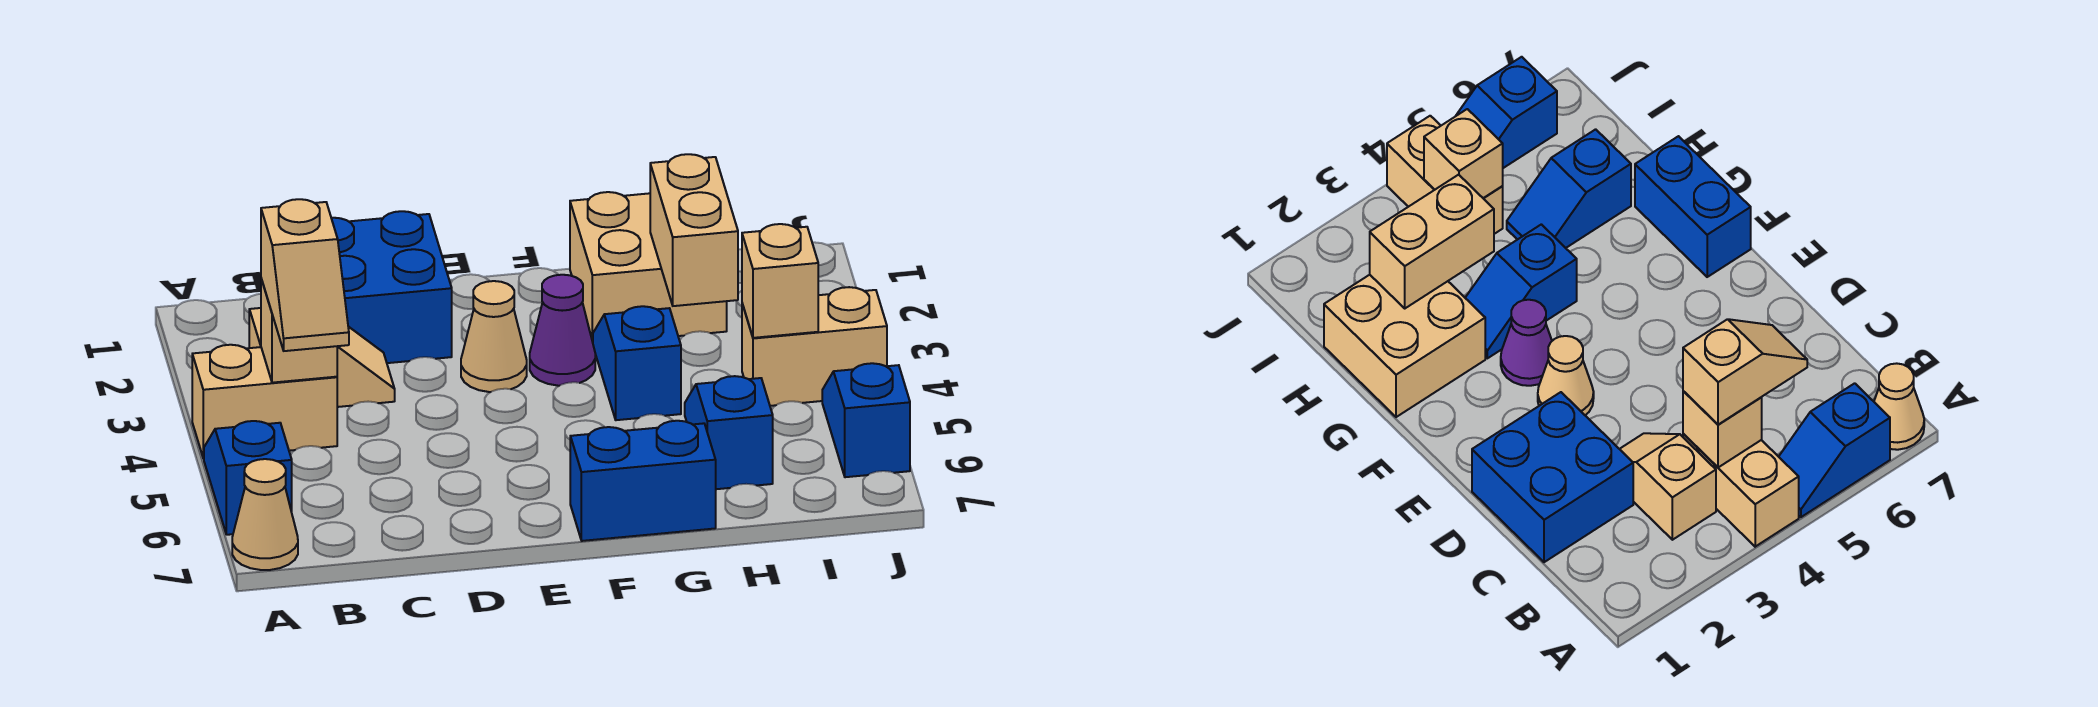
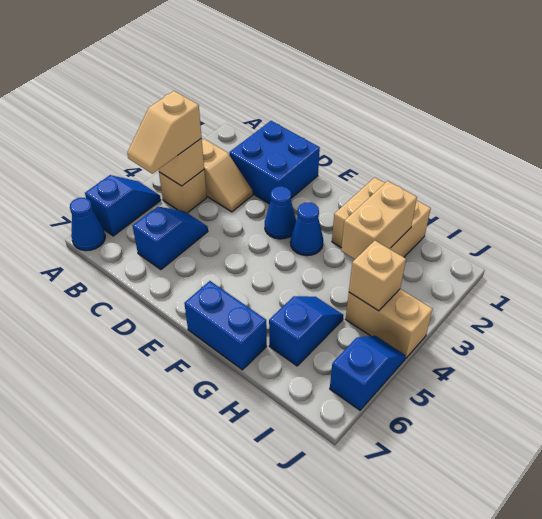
tan brick A4:B4 level 1 -> tan brick B4 level 1
tan cone A7 level 1 -> blue cone A7 level 1
tan cone E3 level 1 -> blue cone E3 level 1
purple cone F3 level 1 -> blue cone F3 level 1
blue slope G3:G4 level 1 top 4 -> blue slope C5:C6 level 1 top 6

